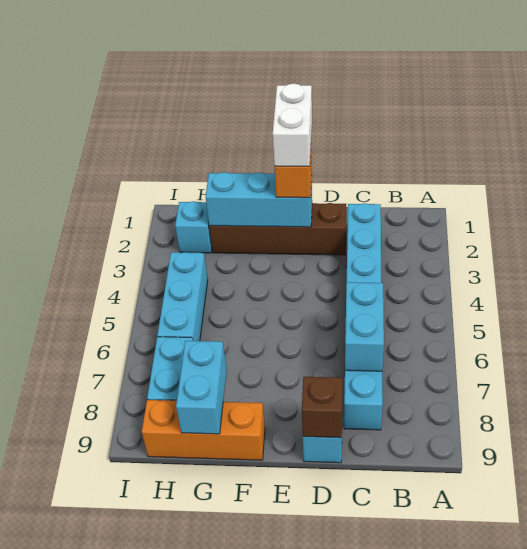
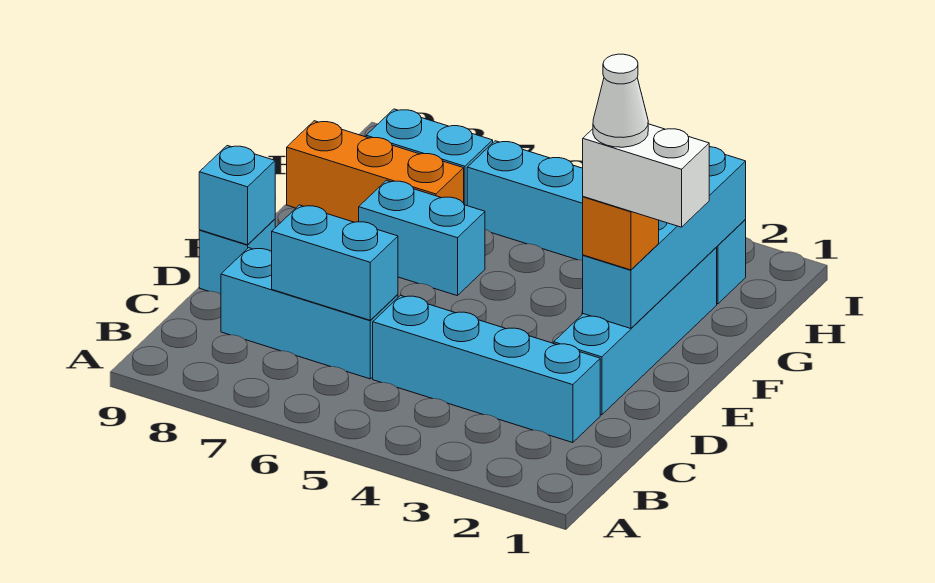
brown brick D2:G2 level 1 -> cyan brick D2:G2 level 1
brown brick D9 level 2 -> cyan brick D9 level 2
cyan brick E2:G2 level 2 -> cyan brick E2:H2 level 2
none -> white cone E2 level 5
orange brick F9:H9 level 1 -> orange brick G7:G9 level 1
cyan brick G8:G9 level 2 -> cyan brick F6:F7 level 1

